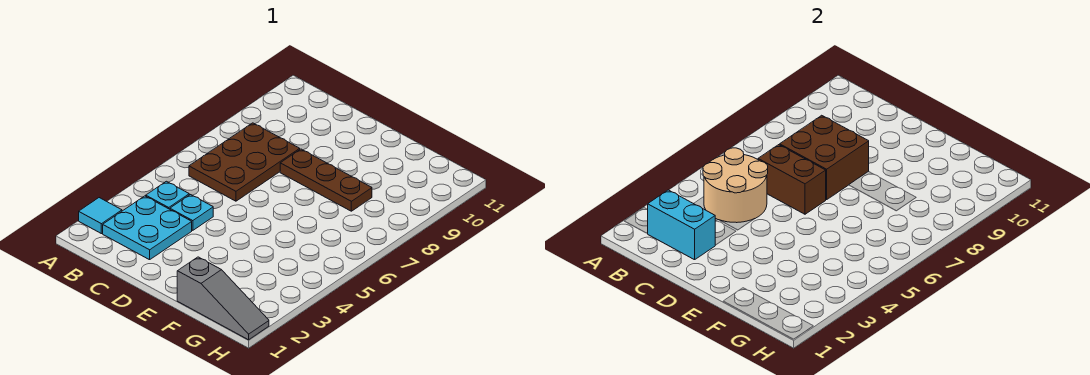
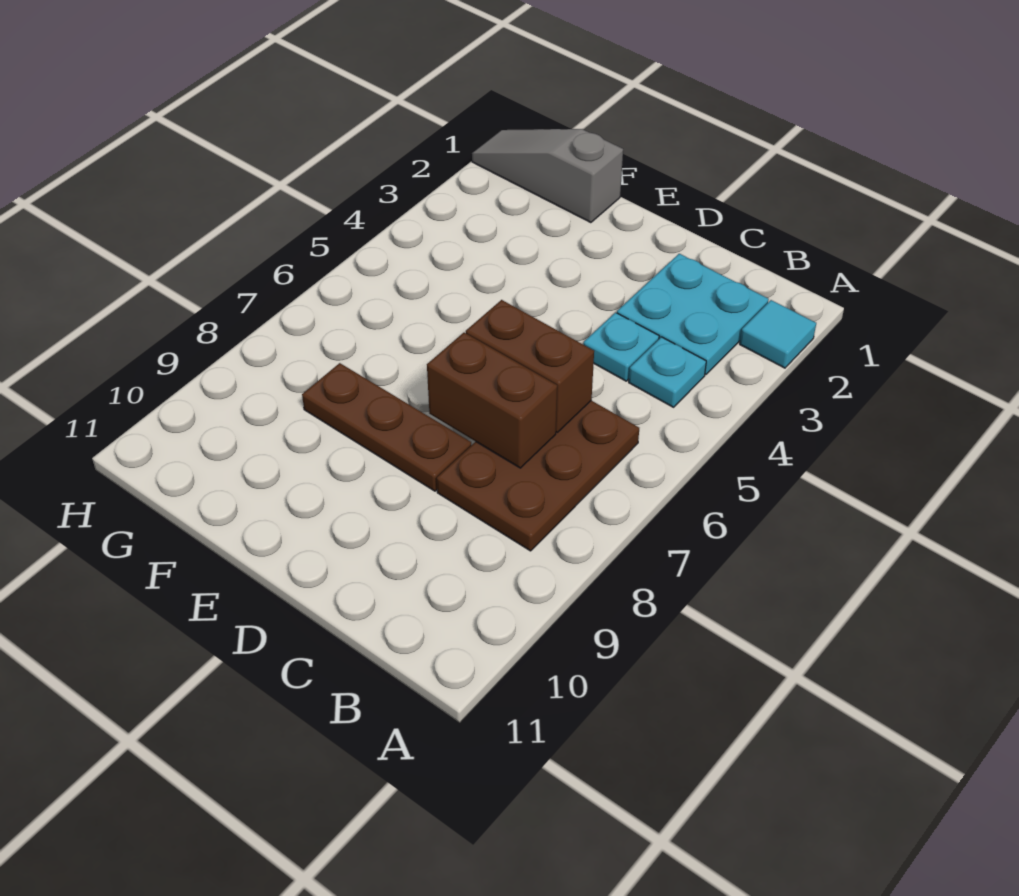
cyan brick B2:C2 level 2 -> none
tan round brick B4:C5 level 2 -> none
brown brick C7:D8 level 2 -> brown brick C7:D7 level 2

